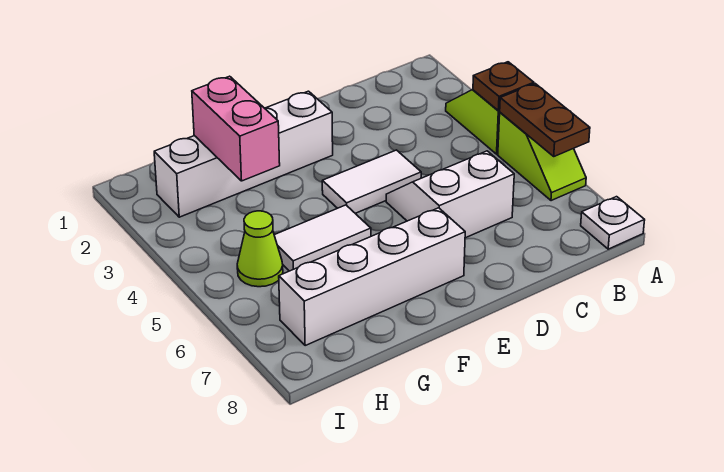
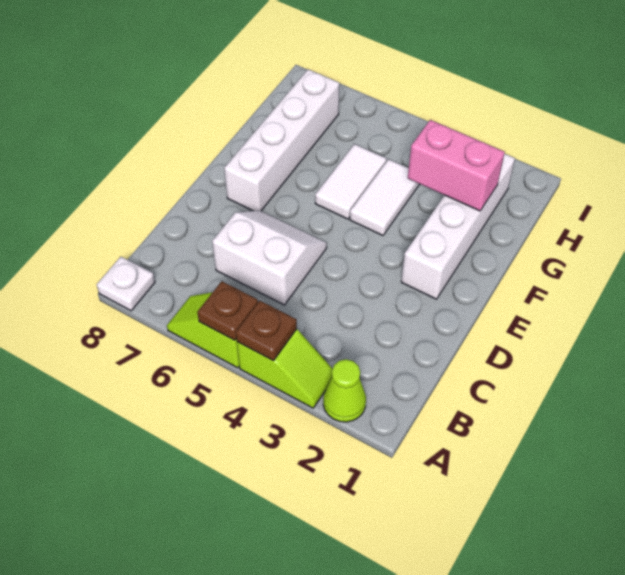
brown plate A5:A6 level 2 -> brown plate A5 level 2
white slope C5:D6 level 1 top 6 -> white slope C5:D6 level 1 top C
white tile D4:E4 level 1 -> white tile F4:G4 level 1
lime cone H5 level 1 -> lime cone A2 level 1

